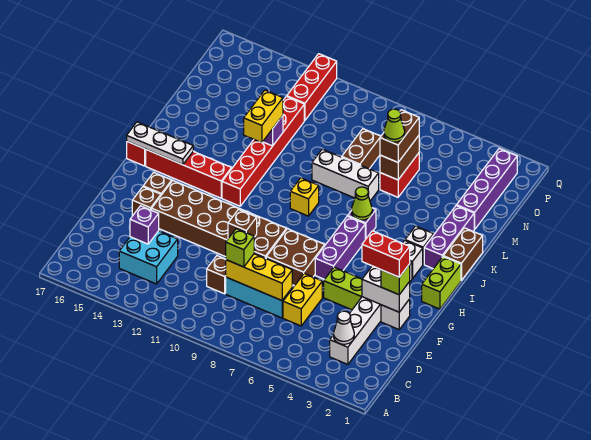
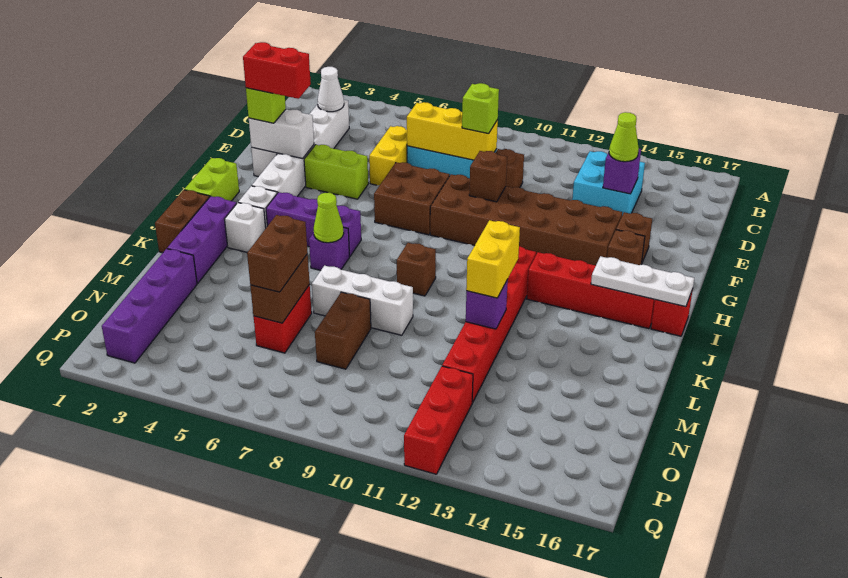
purple brick G6:I6 level 1 -> purple brick I4:I6 level 1
yellow brick J9 level 1 -> brown brick J9 level 1
lime cone M6 level 4 -> lime cone D14 level 3

